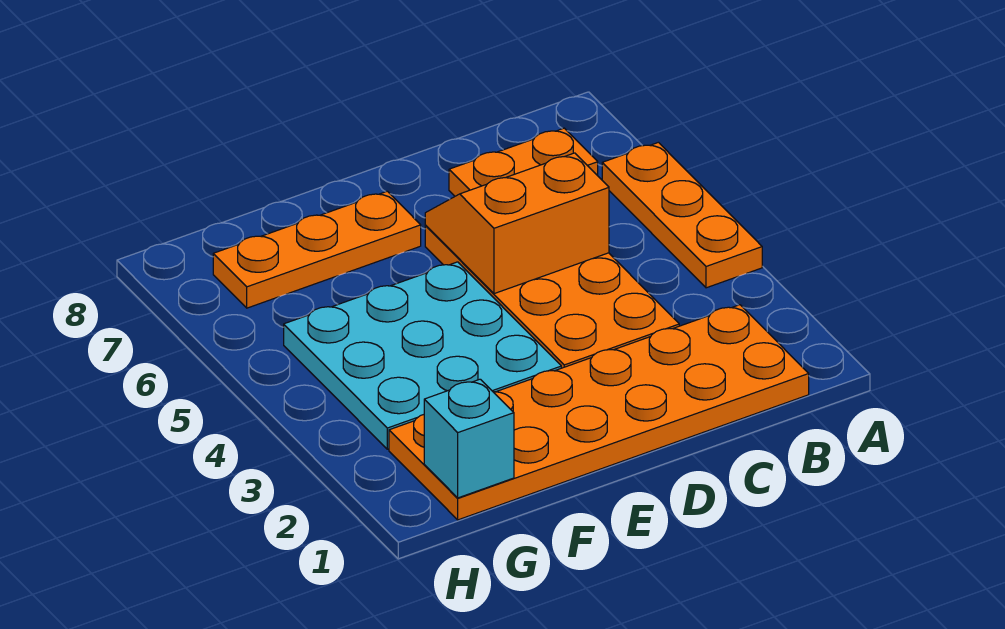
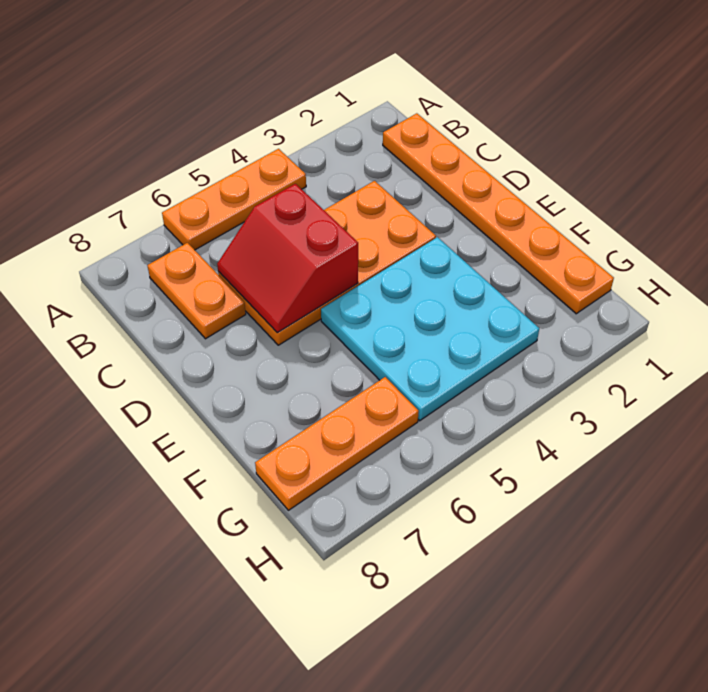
orange plate B1:G2 level 1 -> orange plate B1:G1 level 1
orange slope C5:D6 level 2 top 5 -> red slope C5:D6 level 2 top 5
orange plate E7:G7 level 1 -> orange plate G6:G8 level 1
cyan brick G1 level 2 -> none

